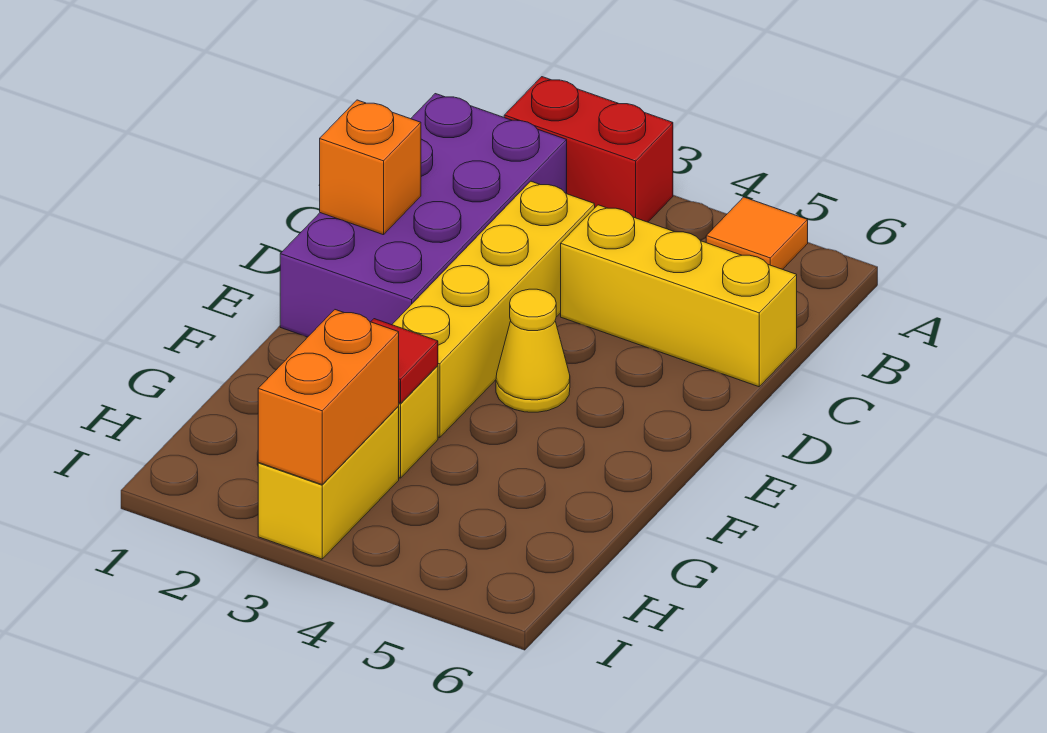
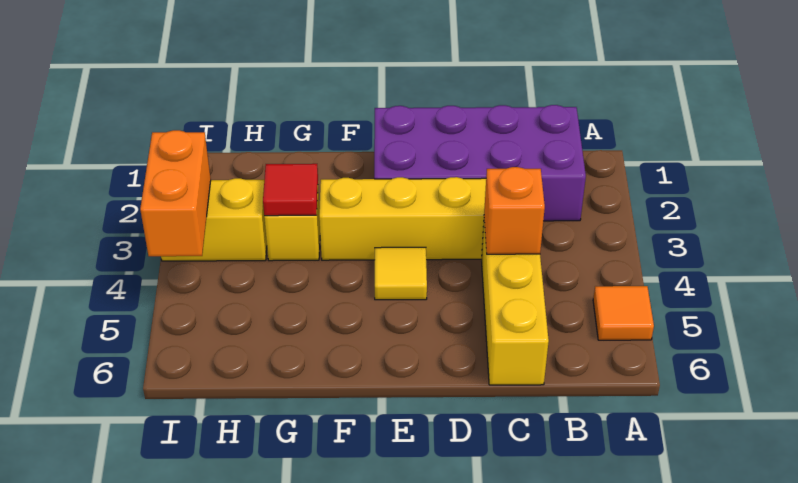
red brick A2:A3 level 1 -> none
orange brick D1 level 2 -> orange brick C4 level 2
yellow cone E4 level 1 -> yellow tile E4 level 1
orange brick H3:I3 level 2 -> orange brick I3:I4 level 2

